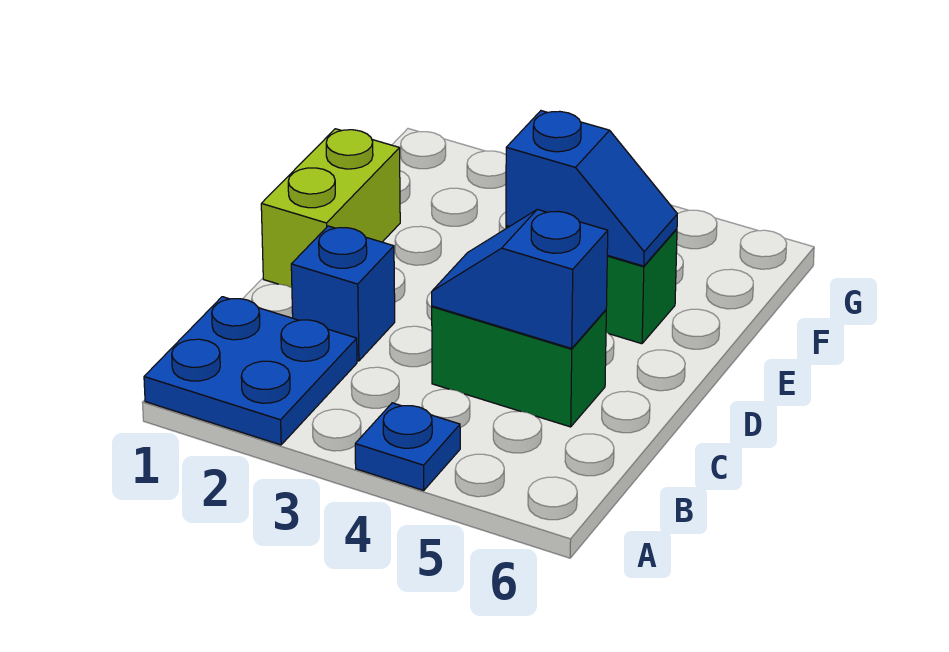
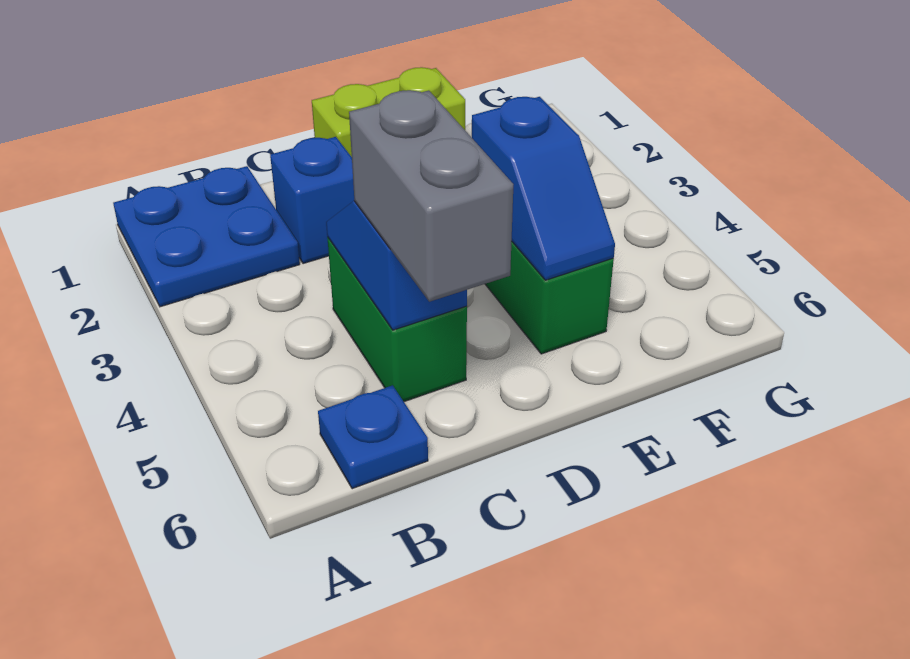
blue plate A4 level 1 -> blue plate B6 level 1
none -> grey brick C5:C6 level 3

